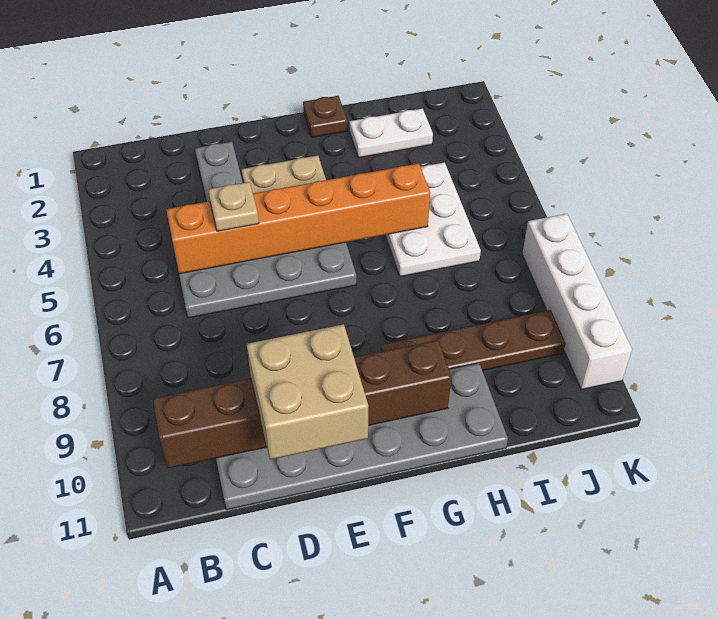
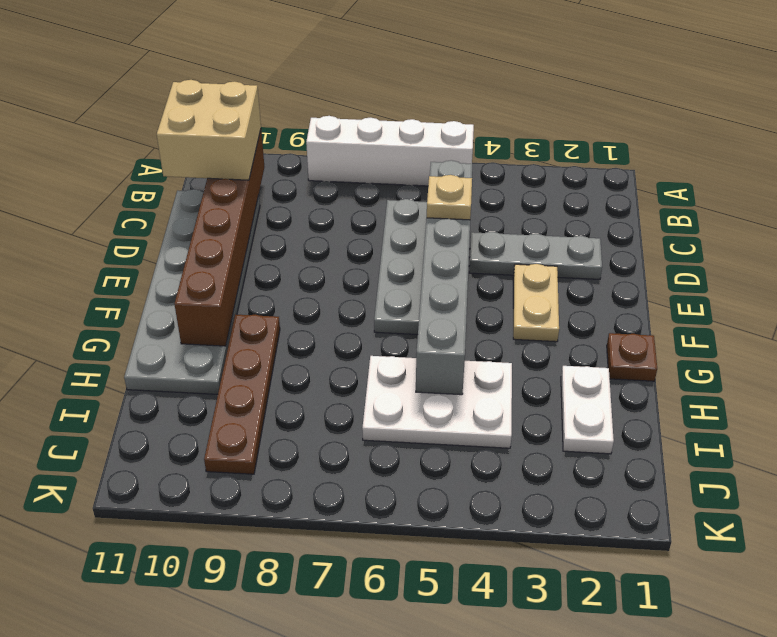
orange brick C5:H5 level 2 -> grey brick C5:H5 level 2
tan brick D10:E11 level 3 -> tan brick B10:C11 level 3
white brick K7:K10 level 1 -> white brick A5:A8 level 1

